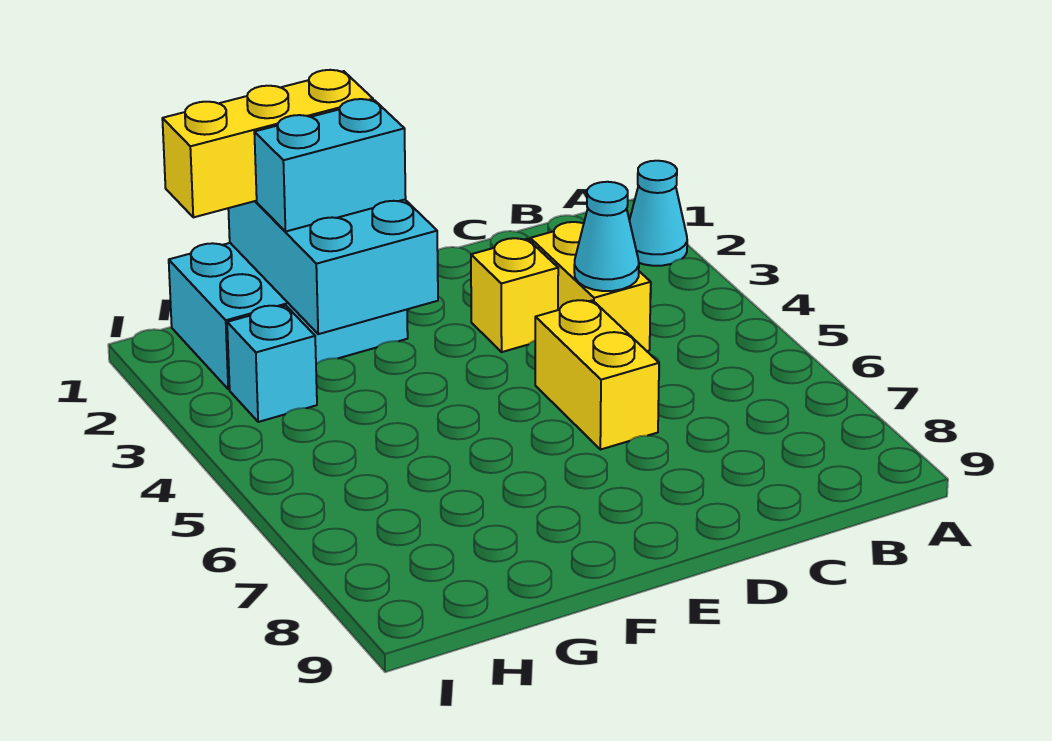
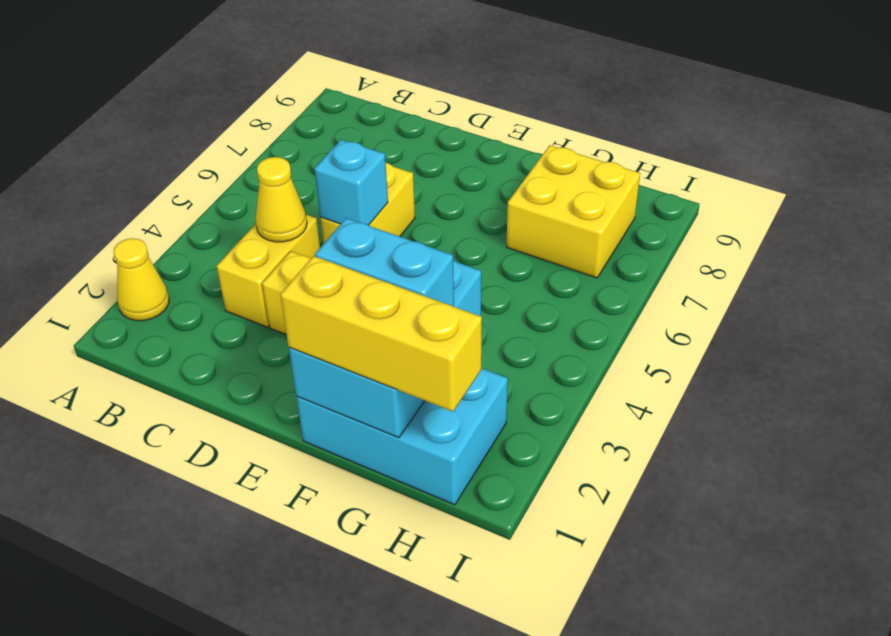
cyan cone A2 level 1 -> yellow cone A2 level 1
cyan cone C4 level 2 -> yellow cone C4 level 2
none -> yellow brick G7:H8 level 1
cyan brick H3 level 1 -> cyan brick D5 level 2

